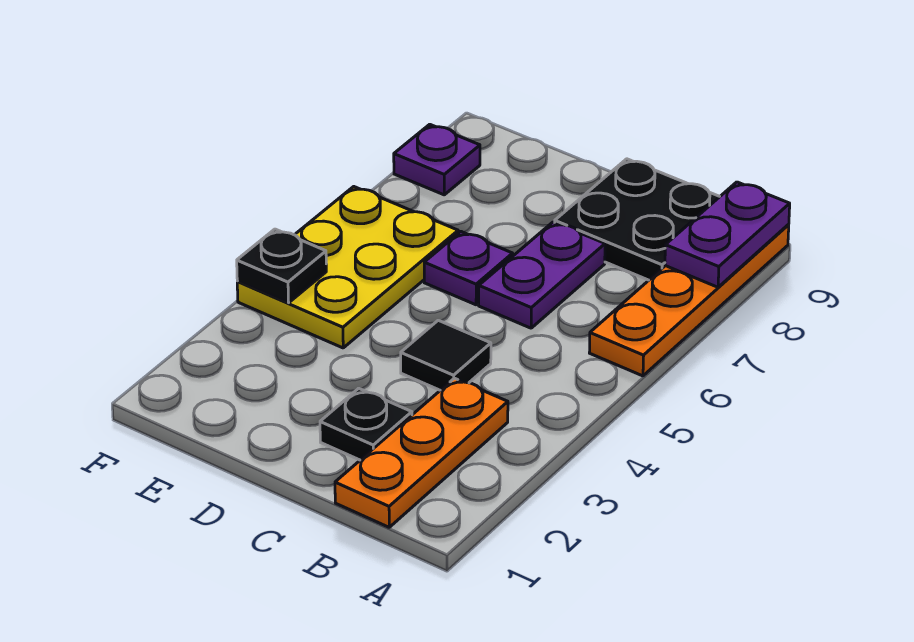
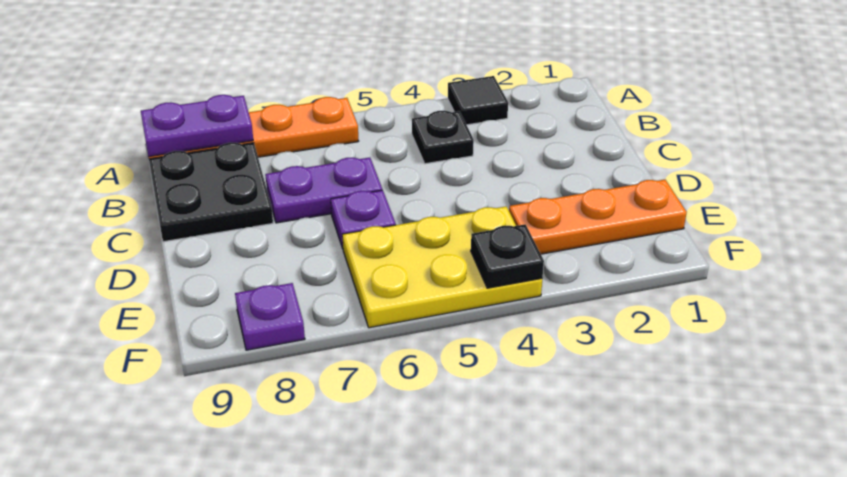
orange plate B1:B3 level 1 -> orange plate E1:E3 level 1
black plate C2 level 1 -> black plate B4 level 1
black tile C4 level 1 -> black tile A3 level 1

